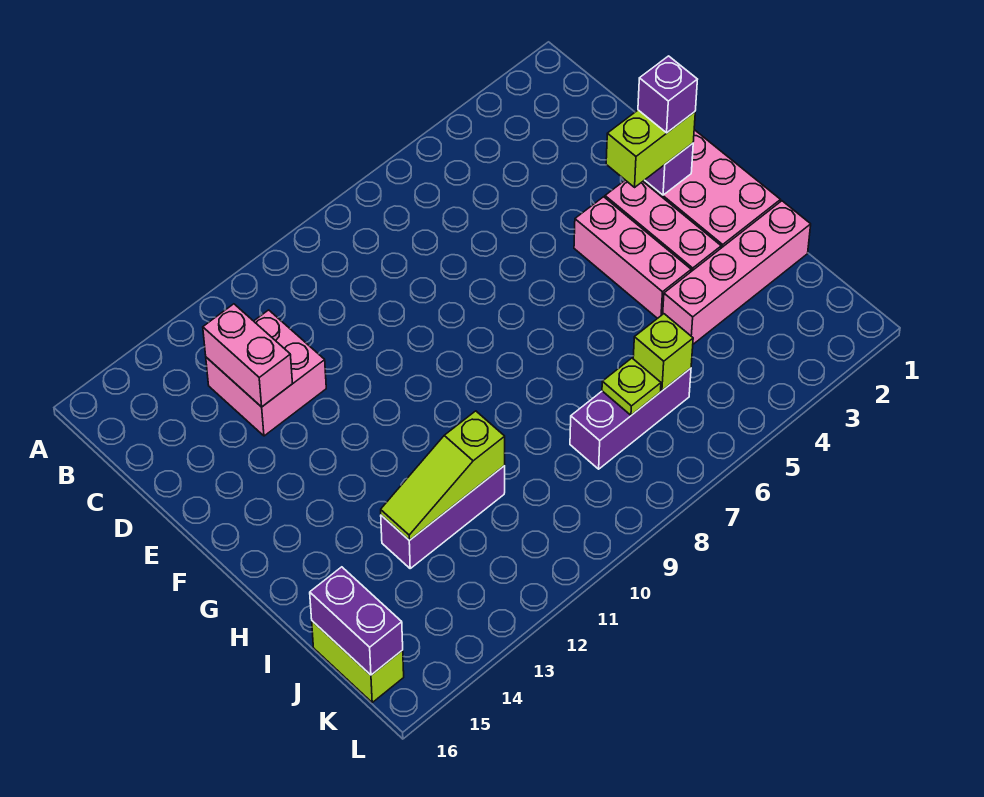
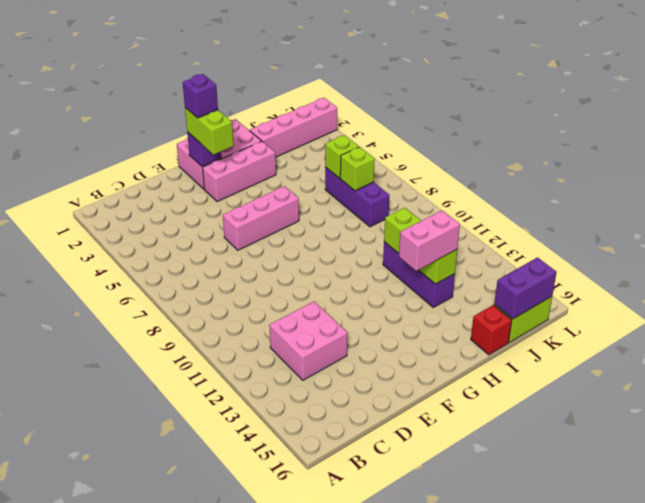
pink brick C13:D13 level 2 -> pink brick H13:I13 level 3
pink brick F4:H4 level 1 -> pink brick E6:G6 level 1
pink brick I1:I4 level 1 -> pink brick I2:L2 level 1
lime slope I11:I13 level 2 top 11 -> lime brick I11:I13 level 2
none -> red brick I16 level 1
lime plate J7 level 2 -> lime brick J7 level 2

